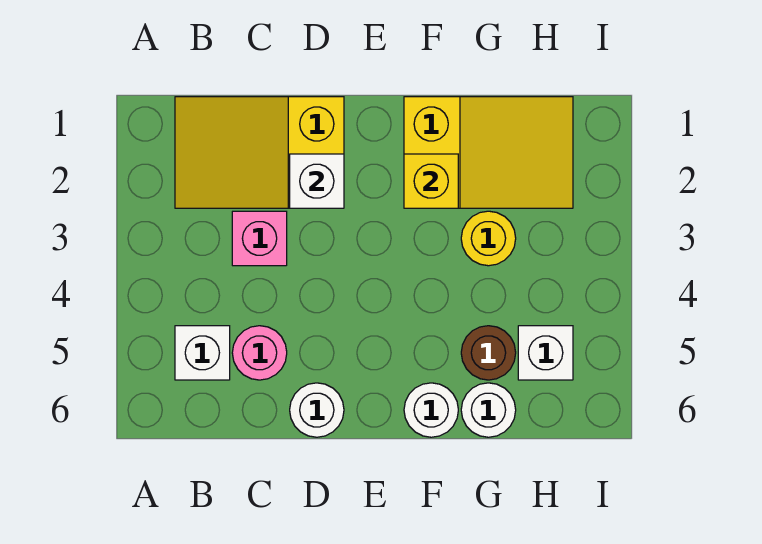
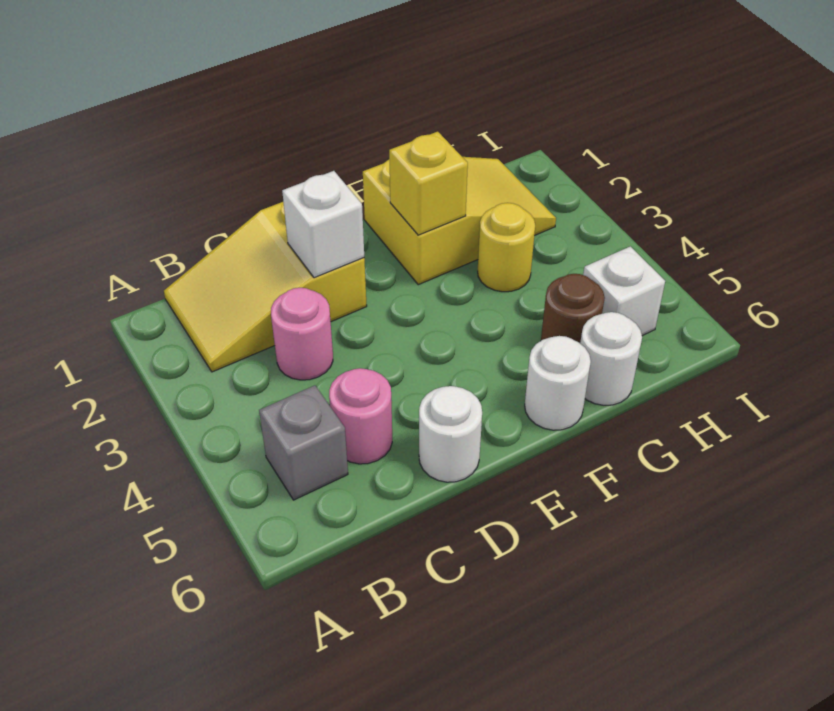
white brick B5 level 1 -> grey brick B5 level 1
pink brick C3 level 1 -> pink round brick C3 level 1

